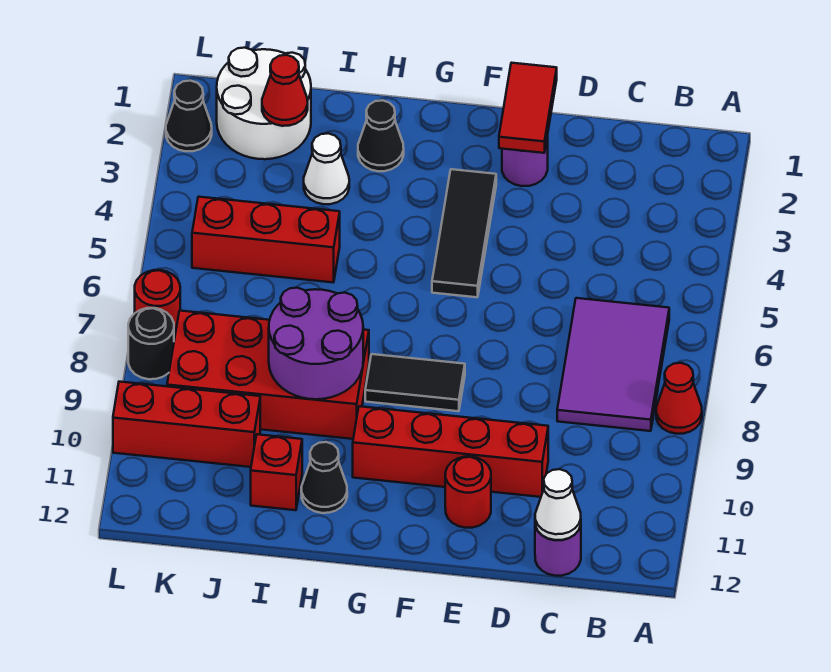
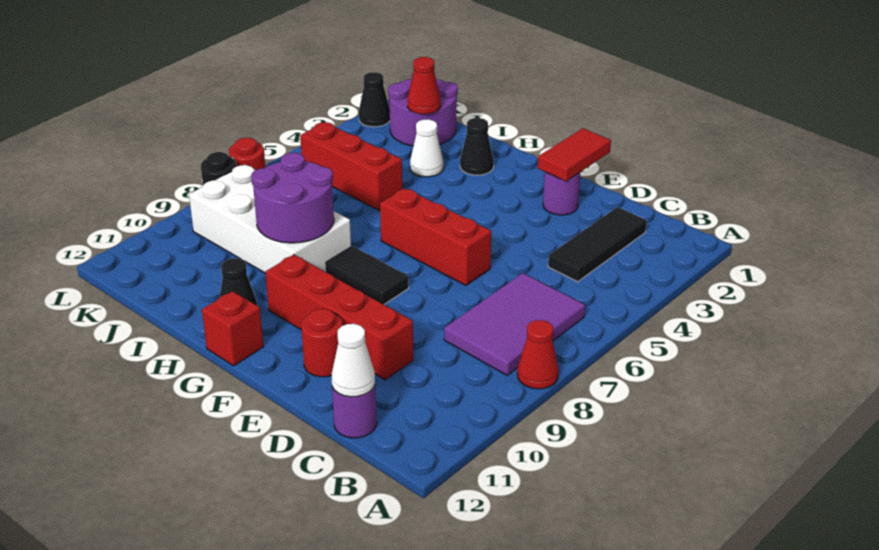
black tile F3:F5 level 1 -> black tile C2:C4 level 1
red brick H8:K9 level 1 -> white brick H8:K9 level 1
red brick I11 level 1 -> red brick G12 level 1
white round brick J1:K2 level 1 -> purple round brick J1:K2 level 1
red brick J10:L10 level 1 -> red brick E6:G6 level 1

